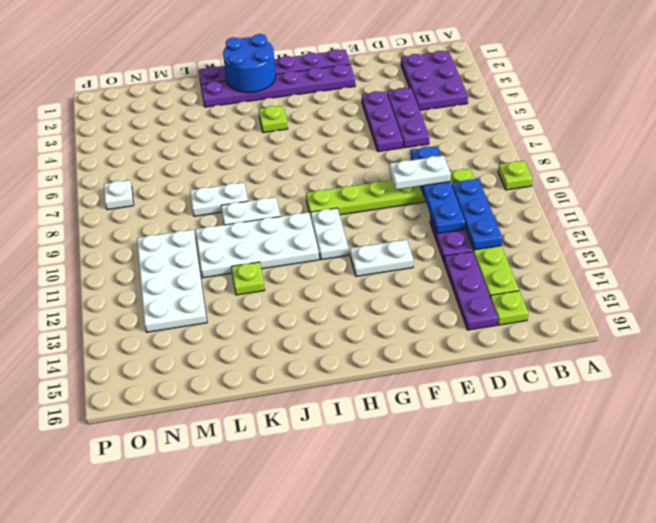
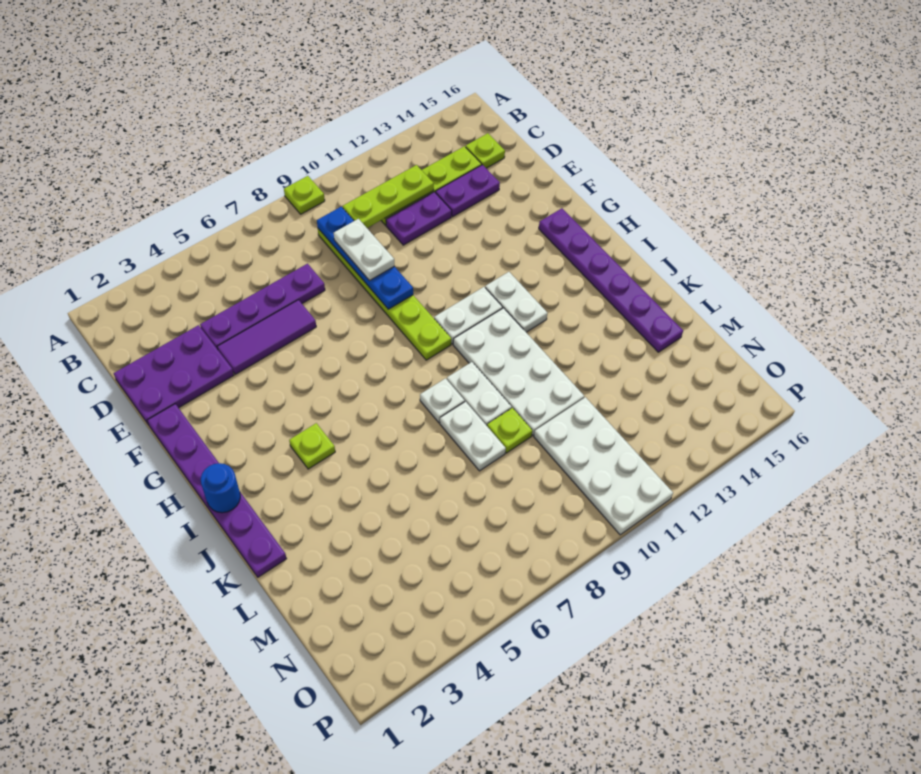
purple plate B2:C4 level 1 -> purple plate D1:E3 level 1
blue plate C10:C12 level 2 -> lime plate C10:C12 level 2
purple plate D4:D6 level 1 -> purple plate D4:D7 level 1
blue plate D8:D11 level 2 -> blue plate C9:F9 level 2
purple plate D13:D15 level 1 -> purple plate D13:D14 level 1
purple plate E4:E6 level 1 -> purple tile E4:E6 level 1
purple plate F2:K2 level 1 -> purple plate G15:L15 level 1
white plate F12:G12 level 1 -> white plate H12:I12 level 1
blue round brick I1:J2 level 2 -> blue round brick I1 level 2
lime plate K12 level 1 -> lime plate L9 level 1
white plate M10:N13 level 1 -> white plate M10:P11 level 1
white plate O7 level 1 -> white plate J8 level 1

